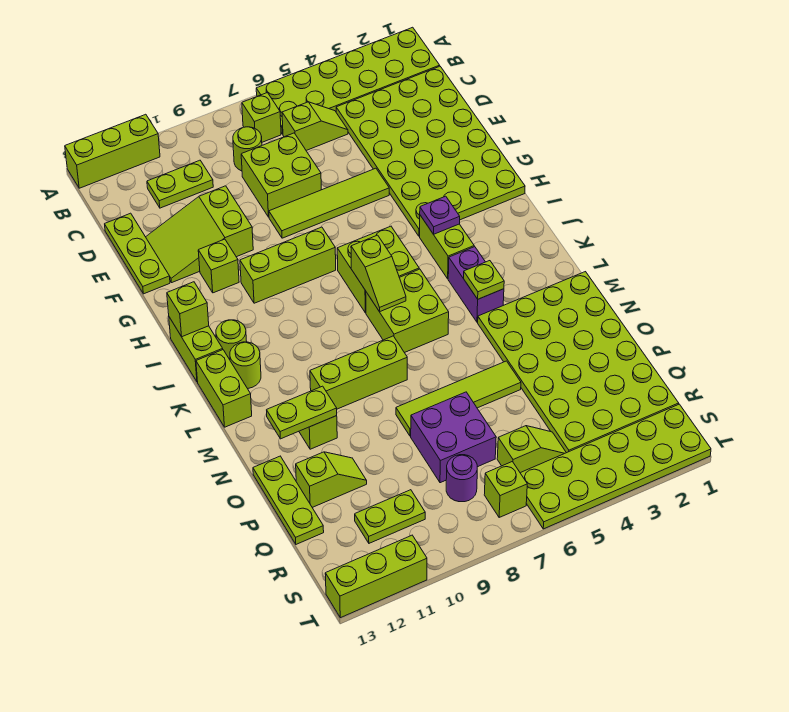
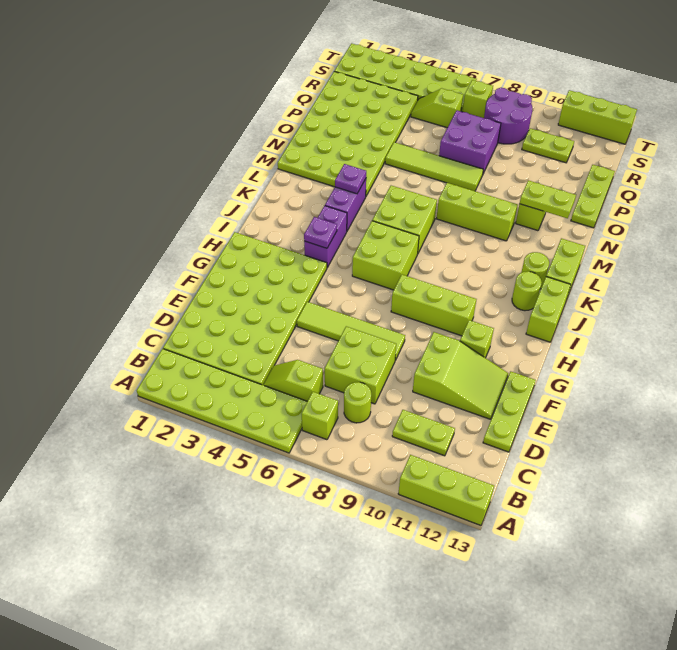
lime brick I4:J4 level 1 -> purple brick I4:J4 level 1
lime brick I13 level 2 -> none
lime slope J7:K7 level 2 top J -> none
lime plate L4 level 2 -> purple plate L4 level 2
lime slope P11:P12 level 1 top 12 -> none
purple round brick R8 level 1 -> purple round brick R8:S9 level 1

